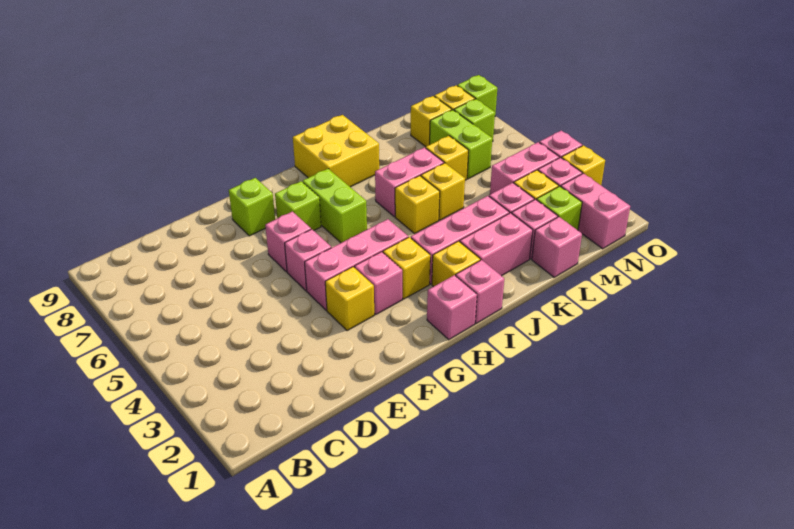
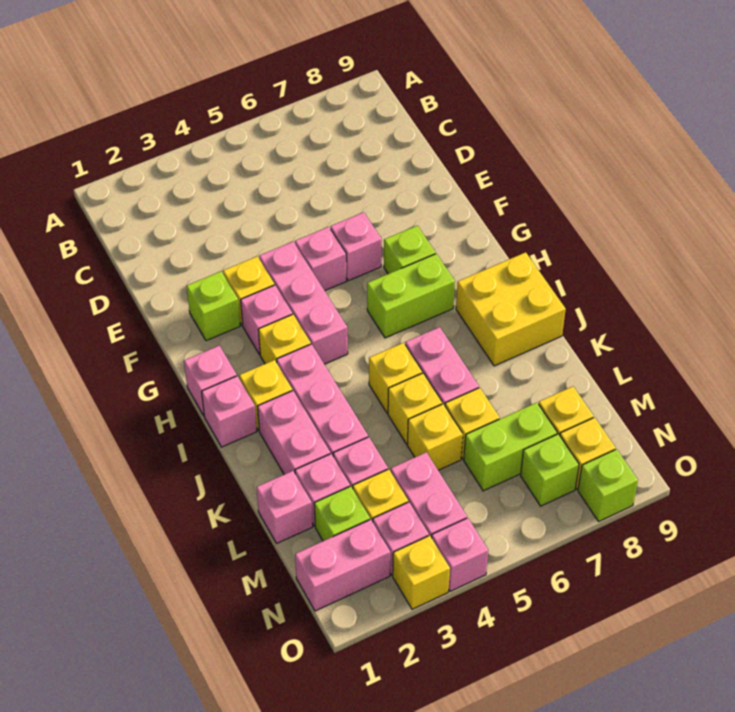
lime brick F8 level 1 -> lime brick F2 level 1
none -> yellow brick L5 level 1

